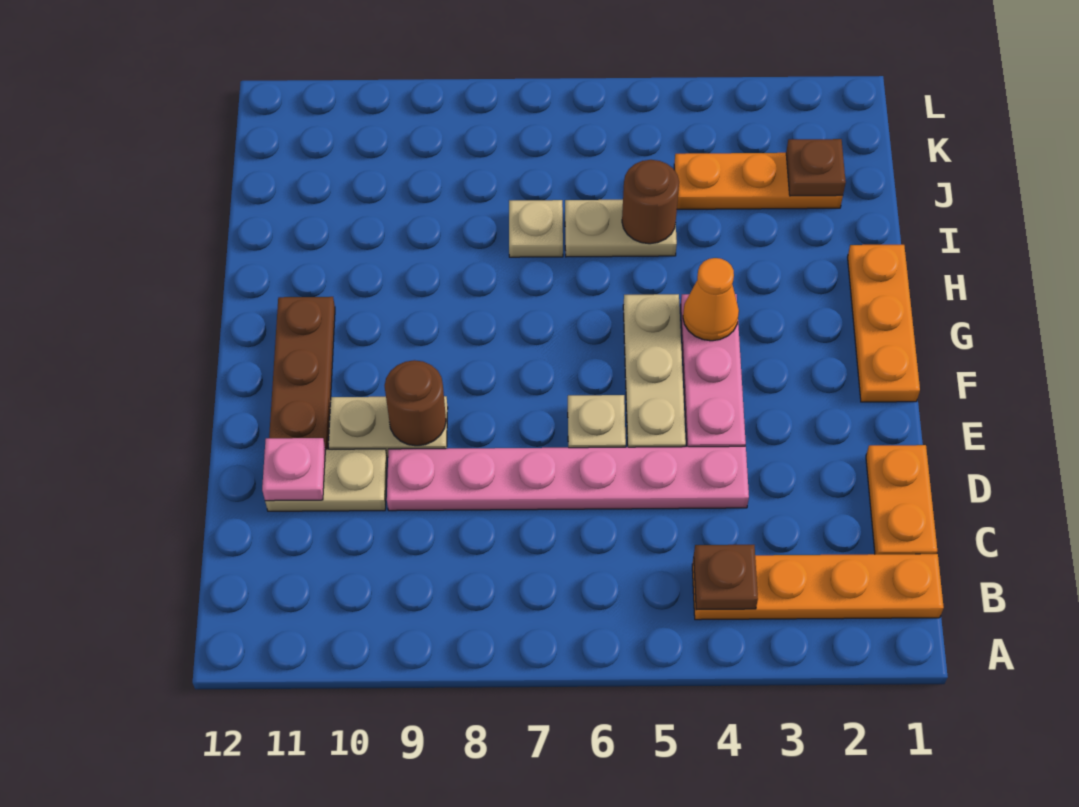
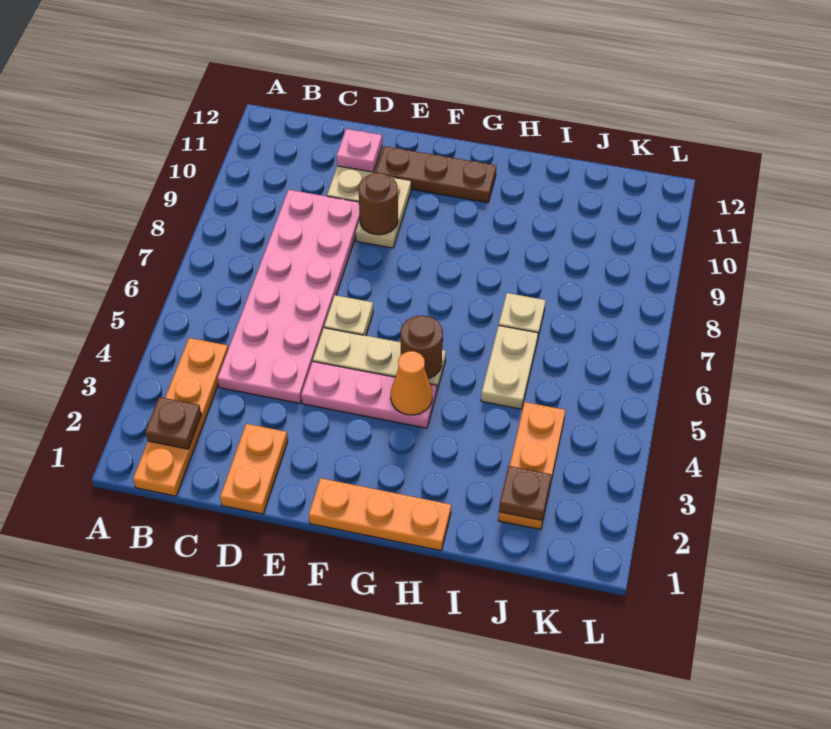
brown plate B4 level 2 -> brown plate B2 level 2
orange plate C1:D1 level 1 -> orange plate D1:D2 level 1
pink plate D4:D9 level 1 -> pink plate C4:D9 level 1
brown round brick I5 level 2 -> brown round brick G5 level 2

